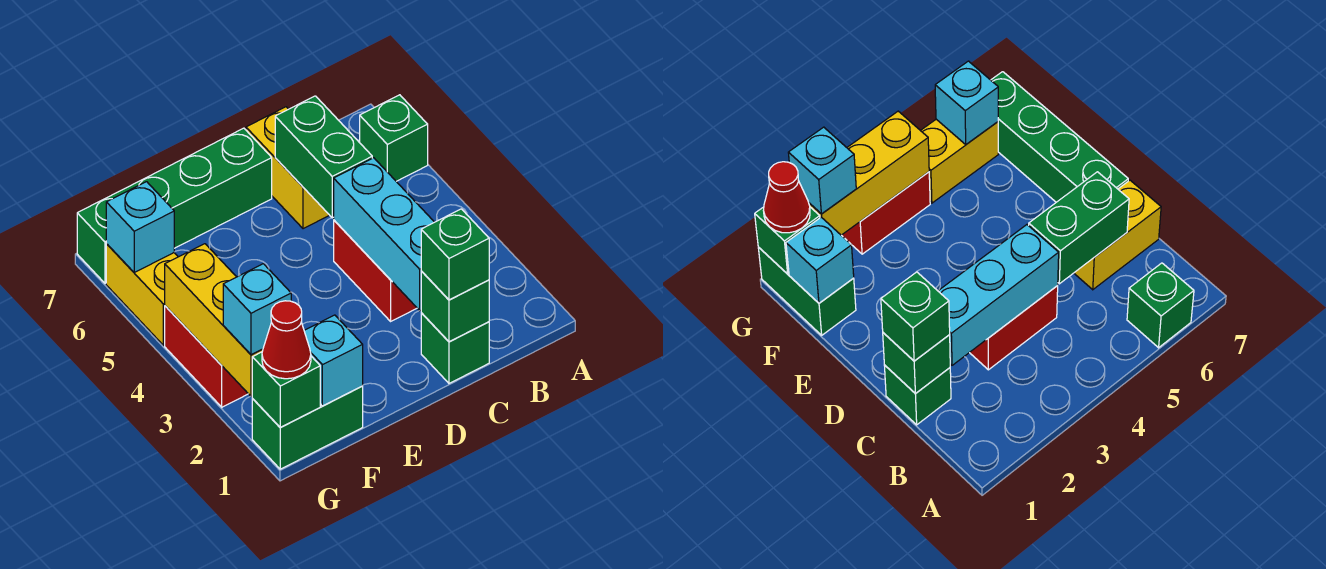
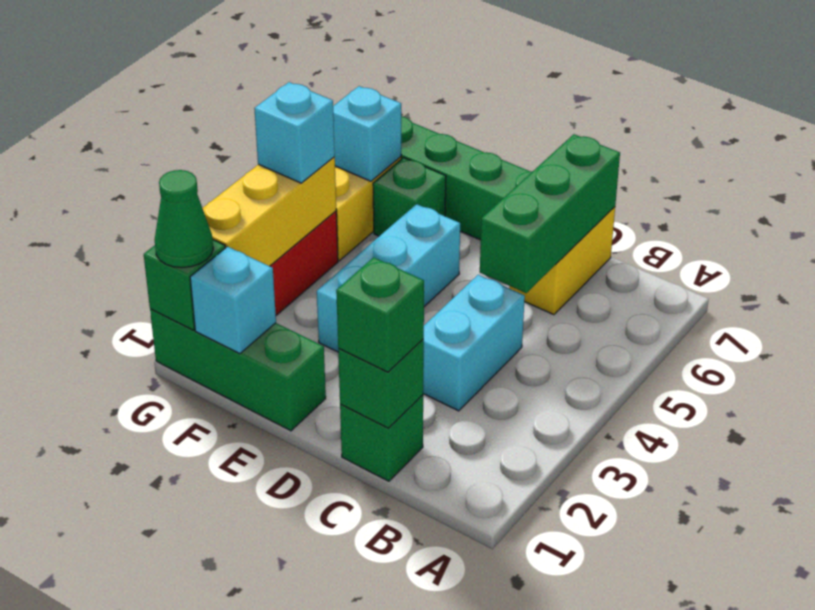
green brick A6 level 1 -> green brick F6 level 1
cyan brick C2:C4 level 2 -> cyan brick E3:E5 level 1
red brick C3:C4 level 1 -> cyan brick C3:C4 level 1
green brick C5:C6 level 2 -> green brick C5:C7 level 2
green brick F1:G1 level 1 -> green brick E1:G1 level 1
red cone G1 level 3 -> green cone G1 level 3
cyan brick G2 level 3 -> cyan brick G4 level 3

